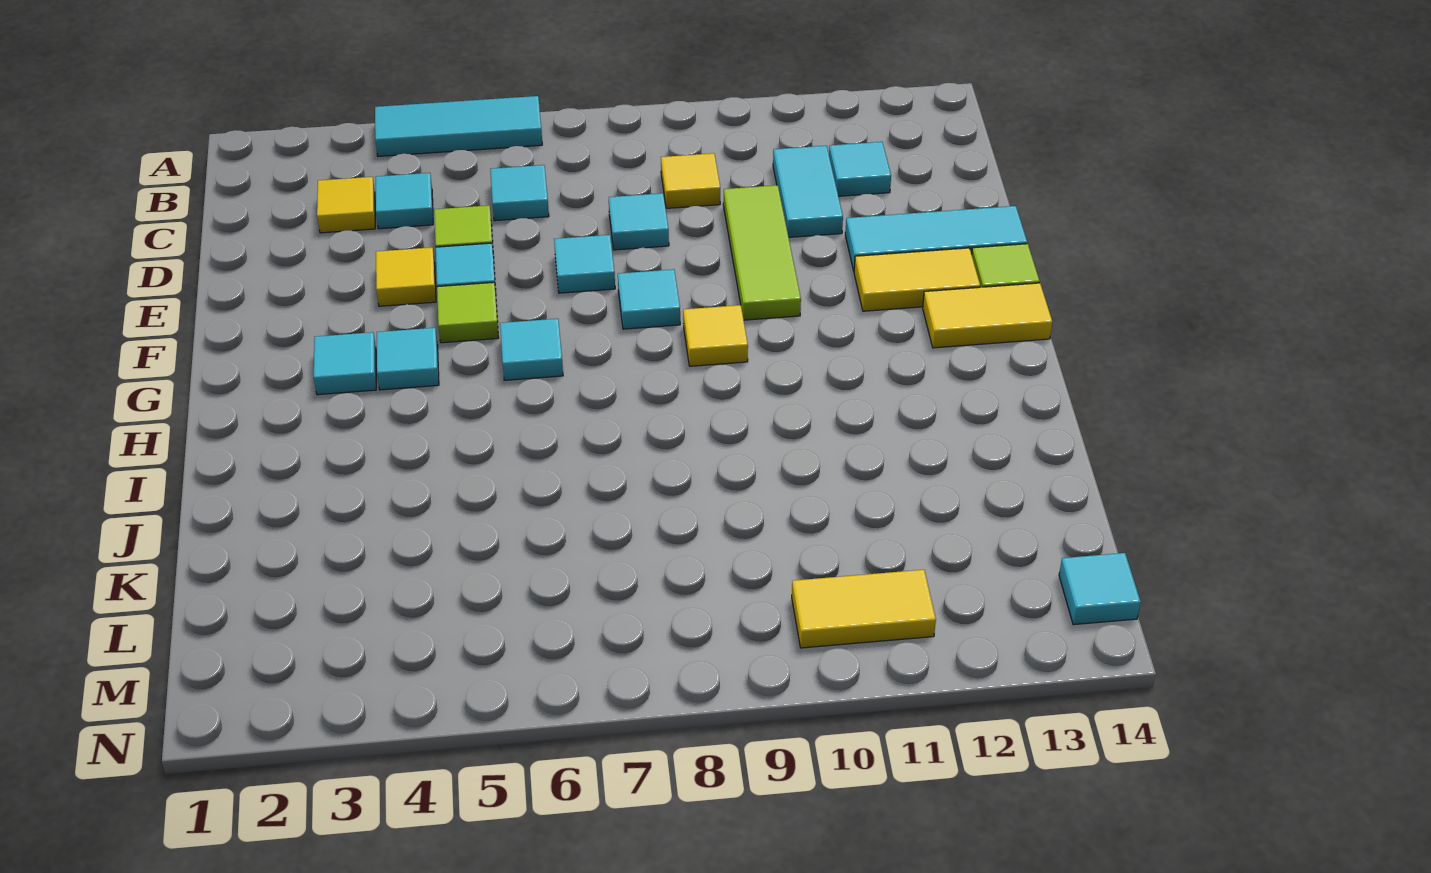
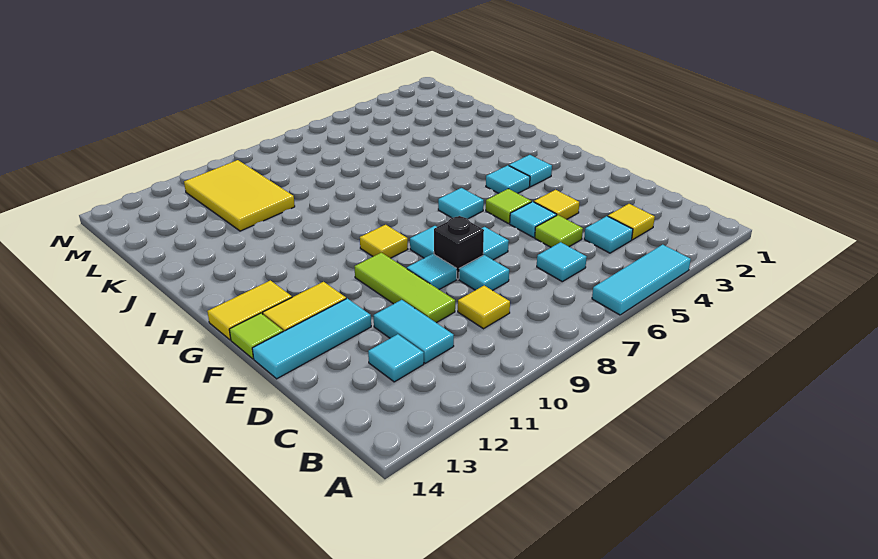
none -> black brick E8 level 1
yellow tile M10:M11 level 1 -> yellow tile K10:M11 level 1
cyan tile M14 level 1 -> cyan tile E9 level 1

